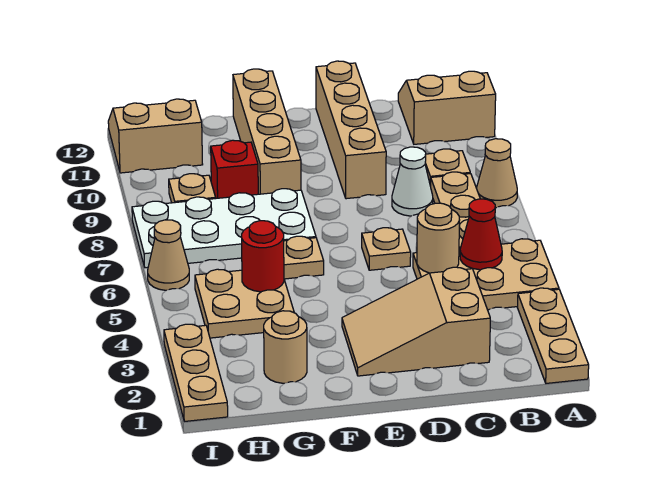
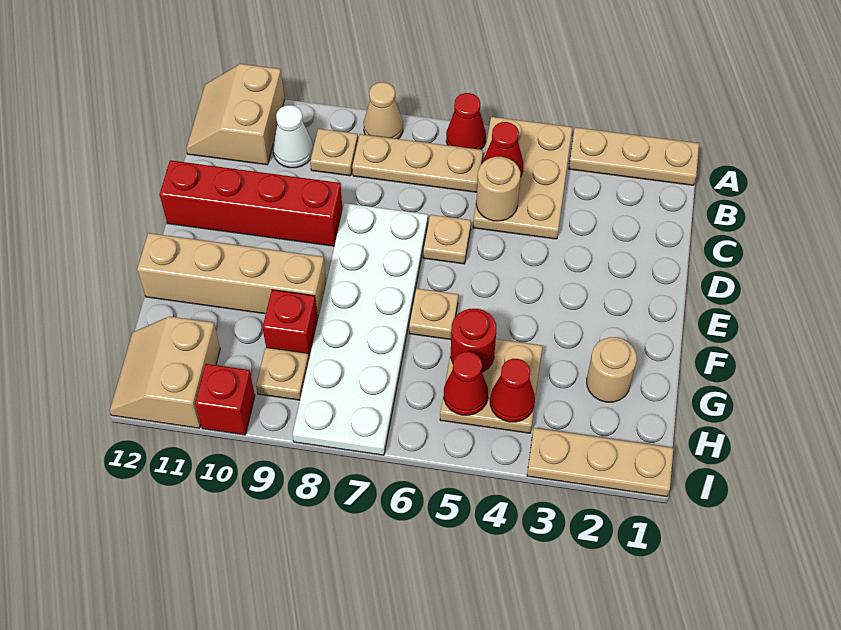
none -> red cone A6 level 1
tan slope C2:E3 level 1 top C -> none
white cone C8 level 1 -> white cone B10 level 1
tan brick D9:D12 level 1 -> red brick D9:D12 level 1
white plate F7:I8 level 1 -> white plate D7:I8 level 1
none -> red cone H4 level 2
none -> red cone H5 level 2
tan cone I6 level 1 -> none
none -> red brick I10 level 1

